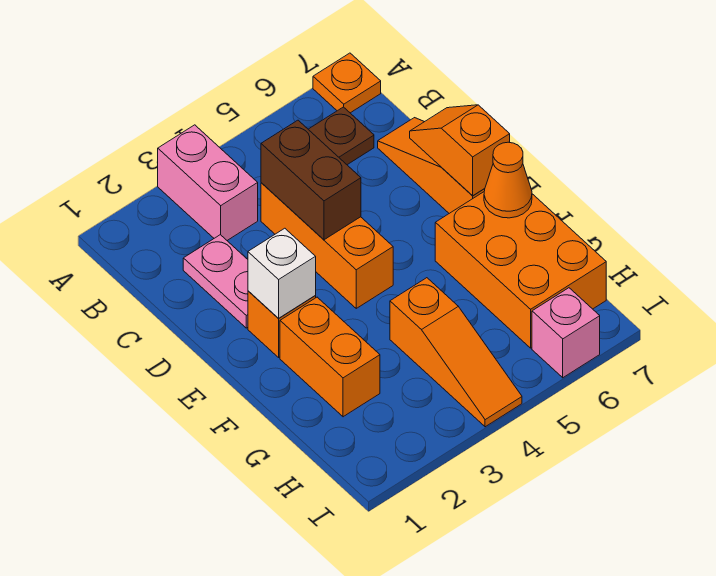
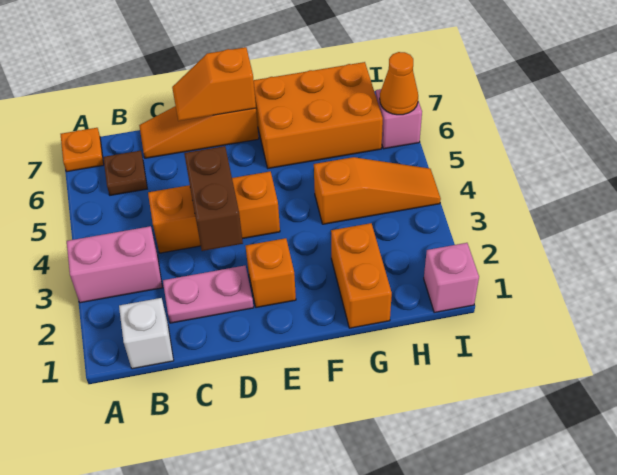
brown brick C4:D4 level 2 -> brown brick D3:D4 level 2
white brick E2 level 2 -> white brick B1 level 1
orange brick F2:G2 level 1 -> orange brick G1:G2 level 1
orange cone F7 level 2 -> orange cone I6 level 2
none -> pink brick I1 level 1

